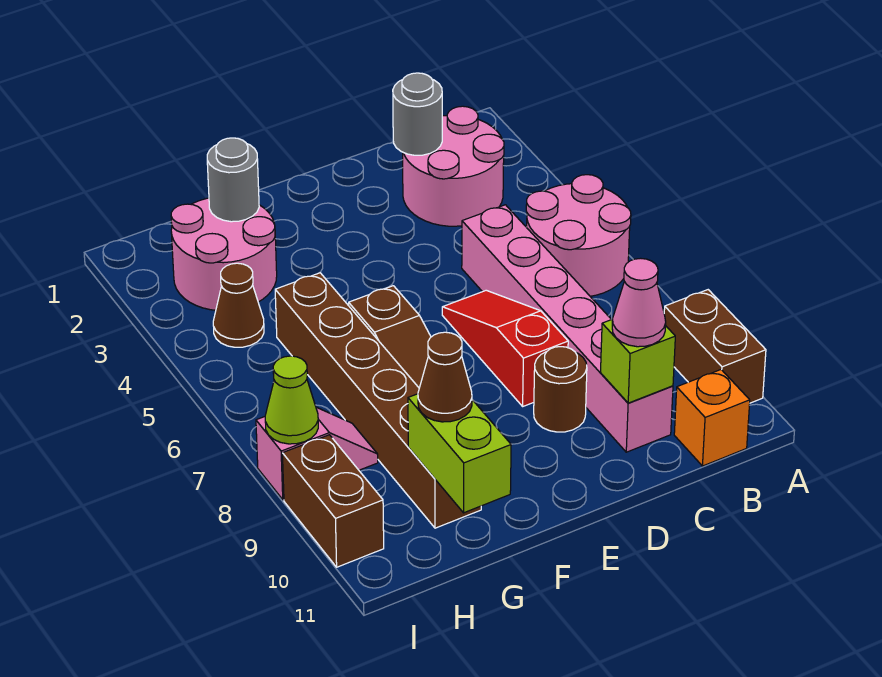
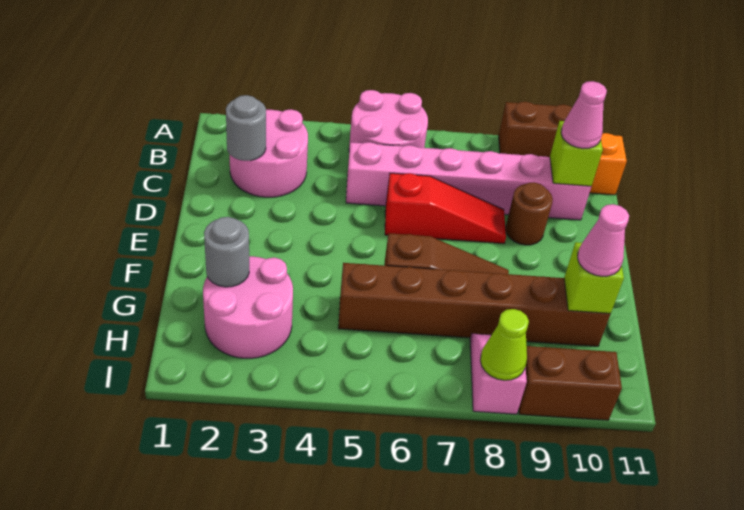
red slope D6:D8 level 1 top 8 -> red slope D6:D8 level 1 top 6
lime brick G10:G11 level 2 -> lime brick G10 level 2
brown cone G10 level 3 -> pink cone G10 level 3
brown cone H4 level 1 -> none

